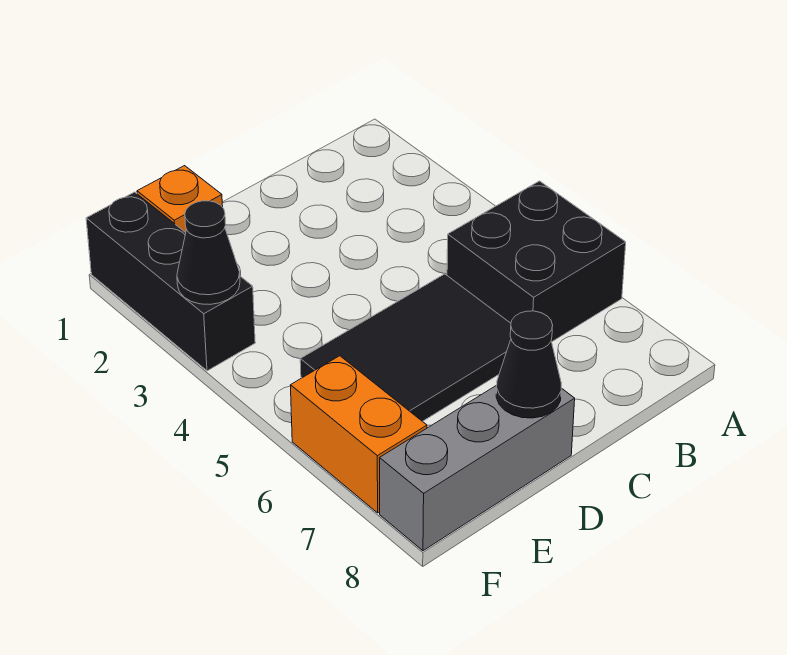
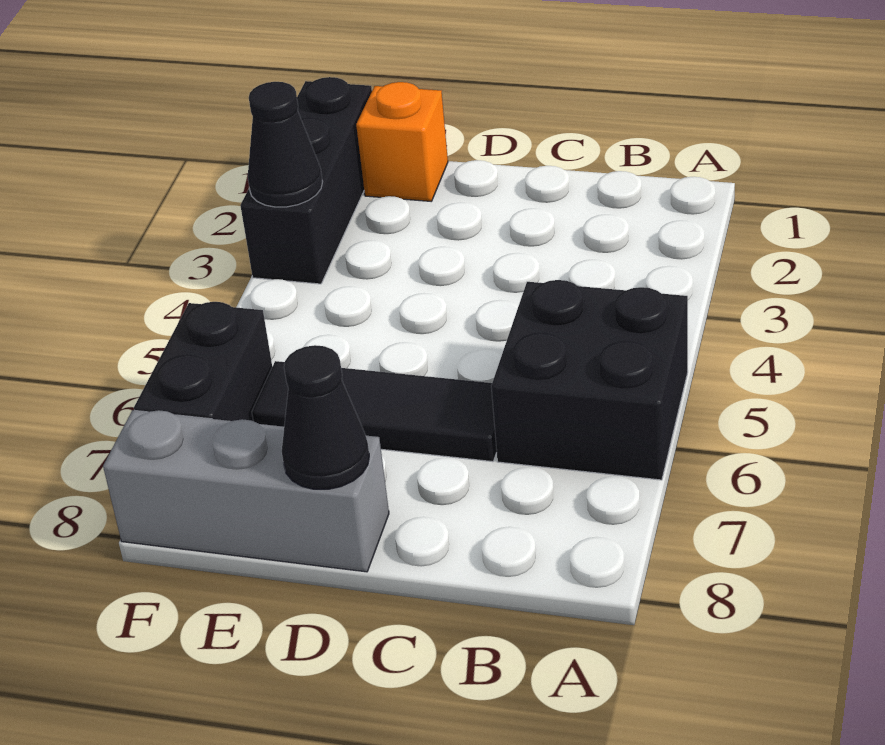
black tile C5:E6 level 1 -> black tile C6:E6 level 1
orange brick F6:F7 level 1 -> black brick F6:F7 level 1

